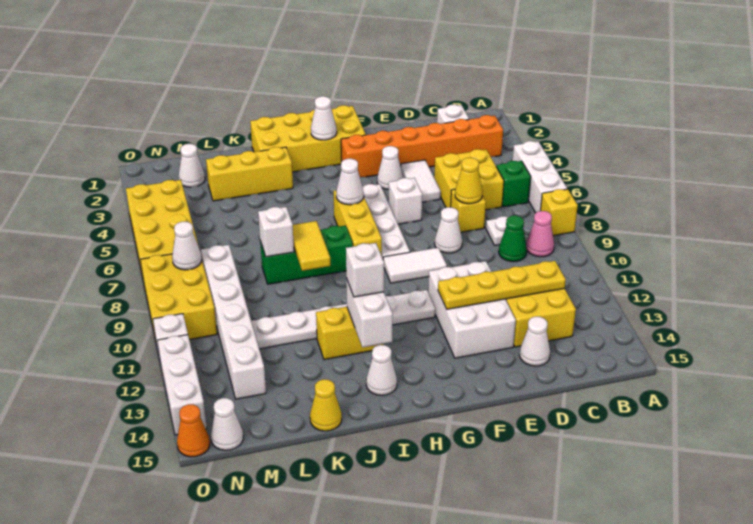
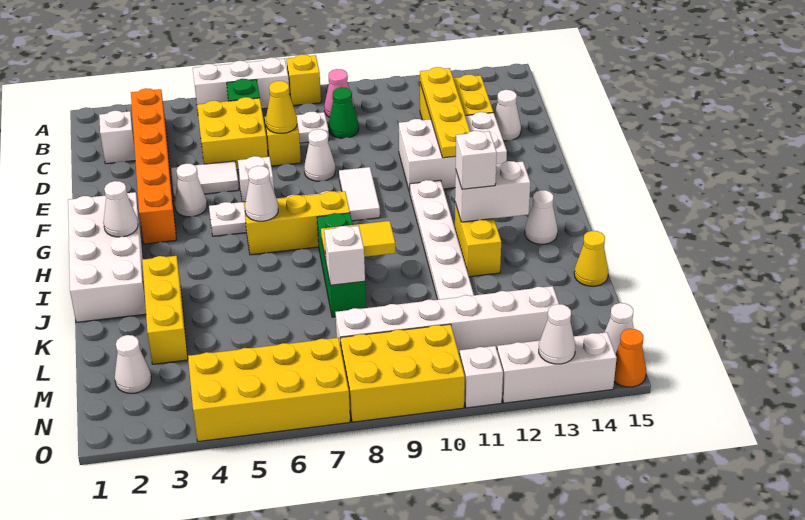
yellow brick G1:J2 level 1 -> white brick G1:J2 level 1
white cone N8 level 2 -> white cone O13 level 2

